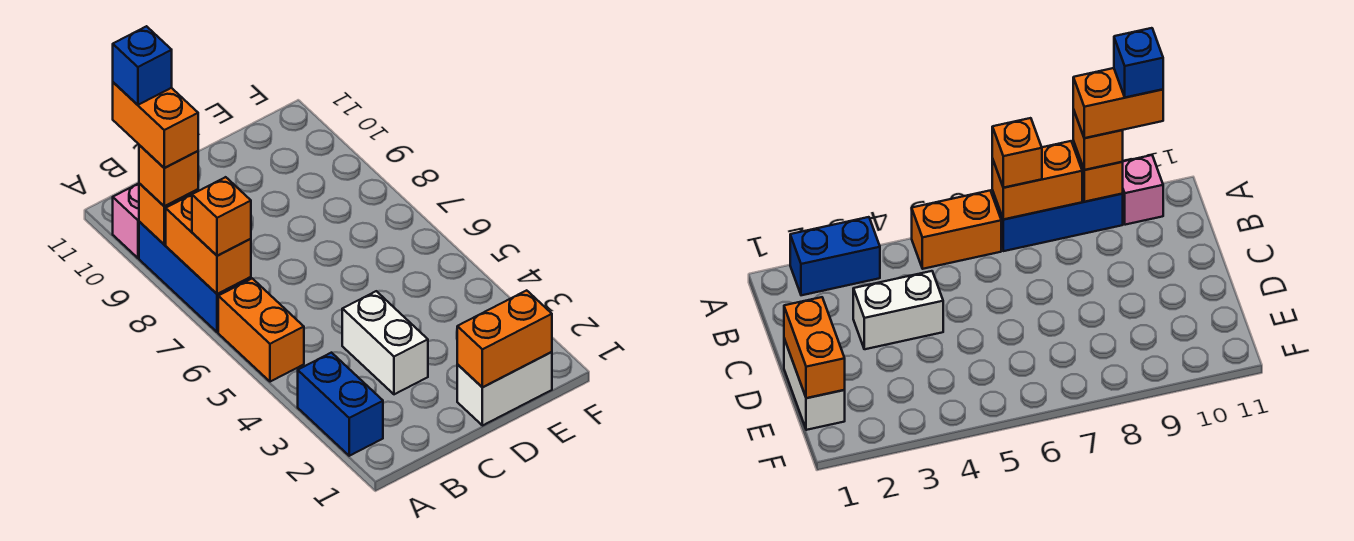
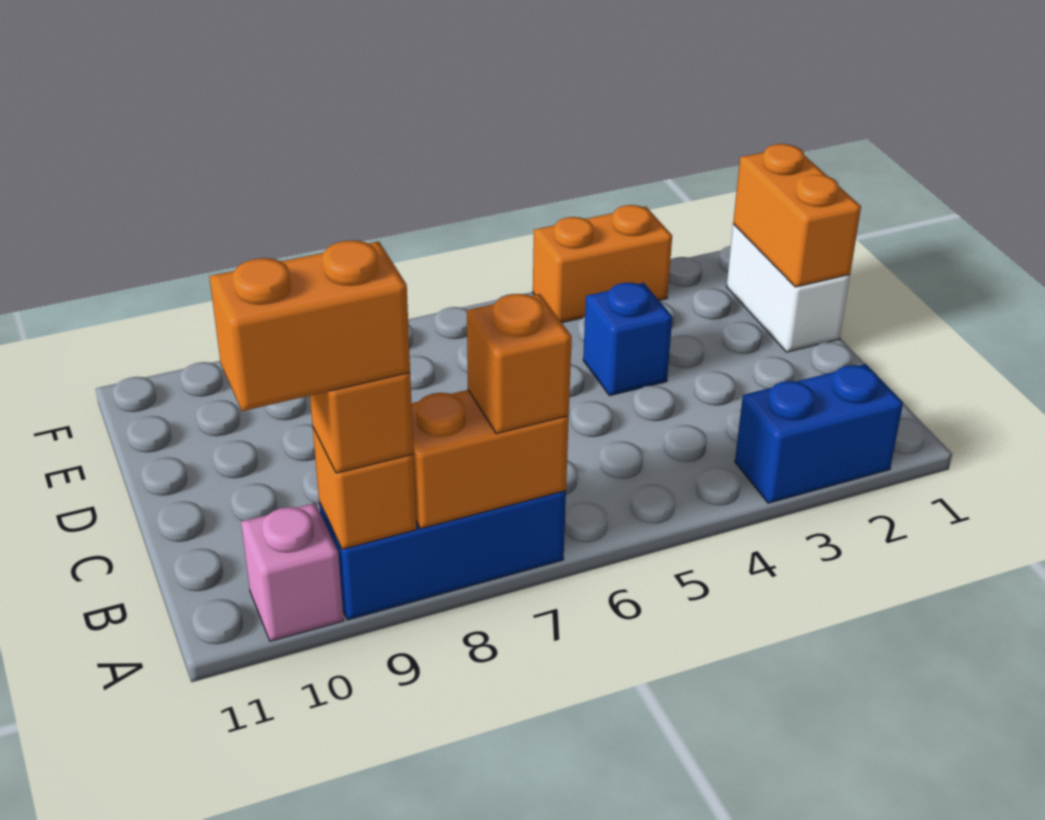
orange brick A5:A6 level 1 -> orange brick F3:F4 level 1
blue brick A10 level 5 -> blue brick D4 level 1
white brick C3:C4 level 1 -> none

